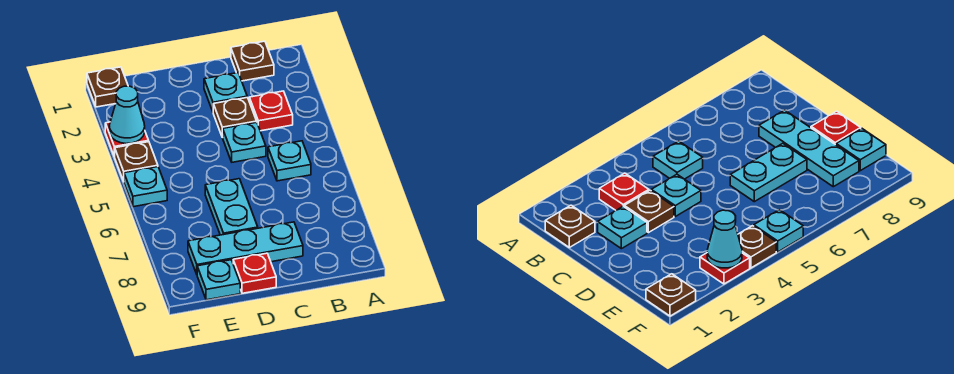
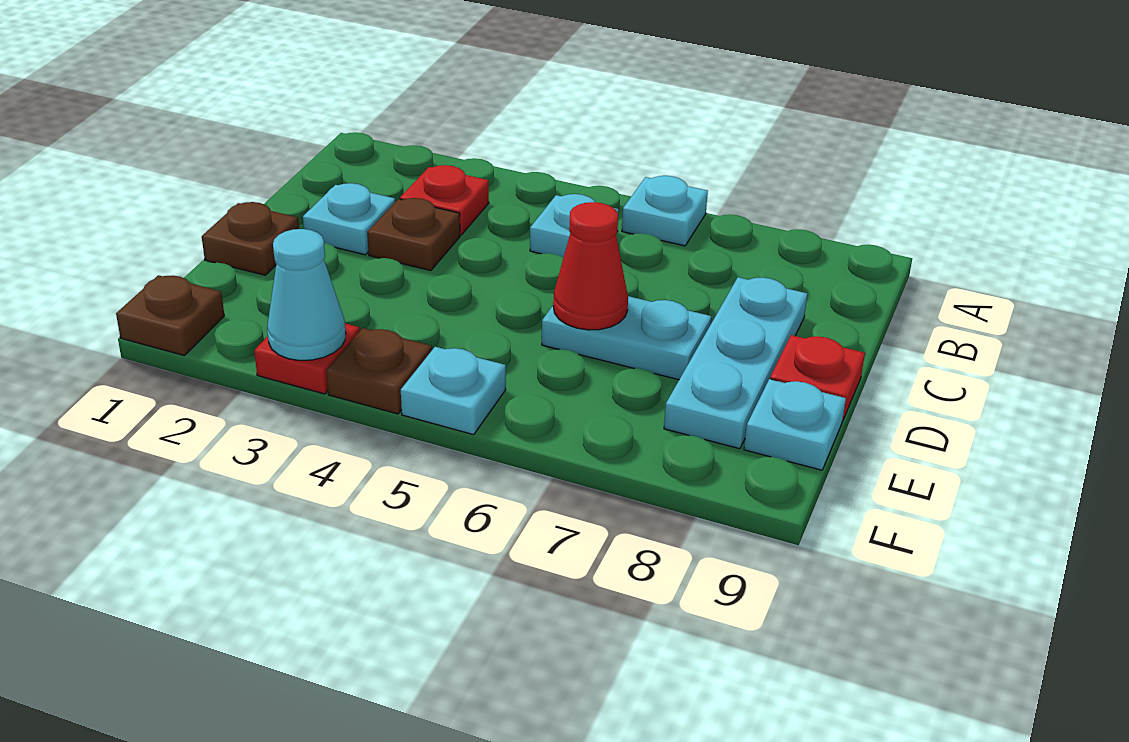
brown plate B1 level 1 -> brown plate D1 level 1
cyan plate C4 level 1 -> cyan plate A6 level 1
none -> red cone D6 level 2

